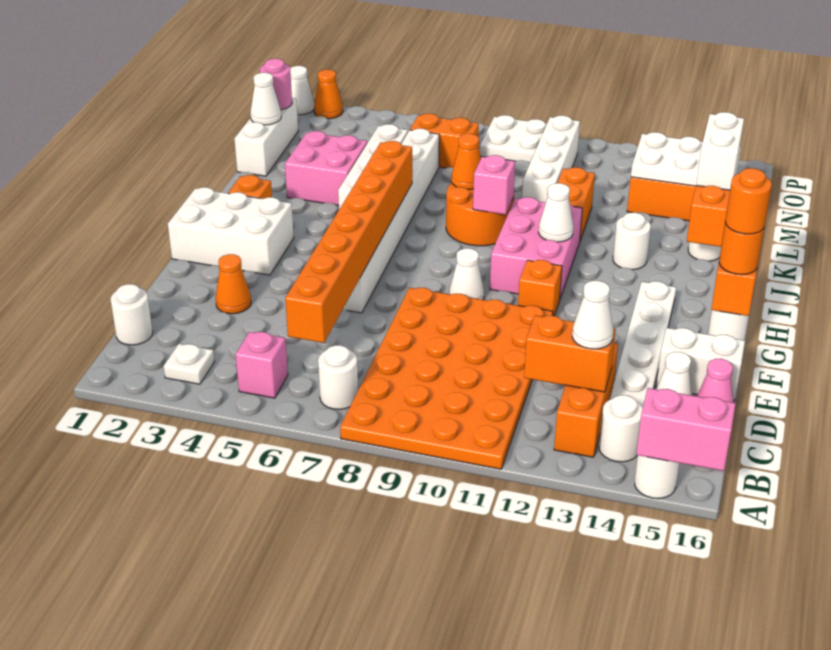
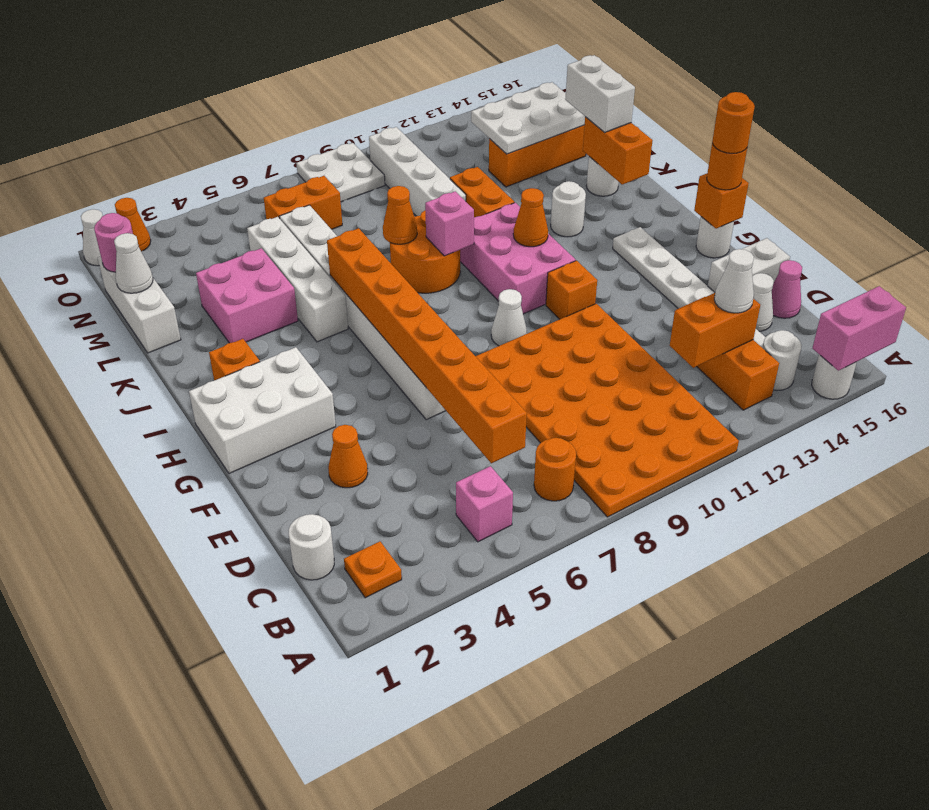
none -> orange plate B2 level 1
white plate B3 level 1 -> none
white round brick B7 level 1 -> orange round brick B7 level 1
white cone I11 level 2 -> orange cone I11 level 2

